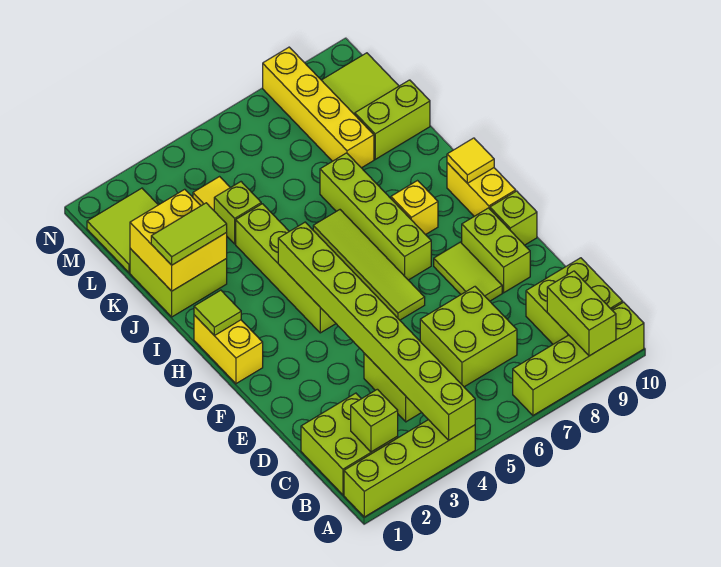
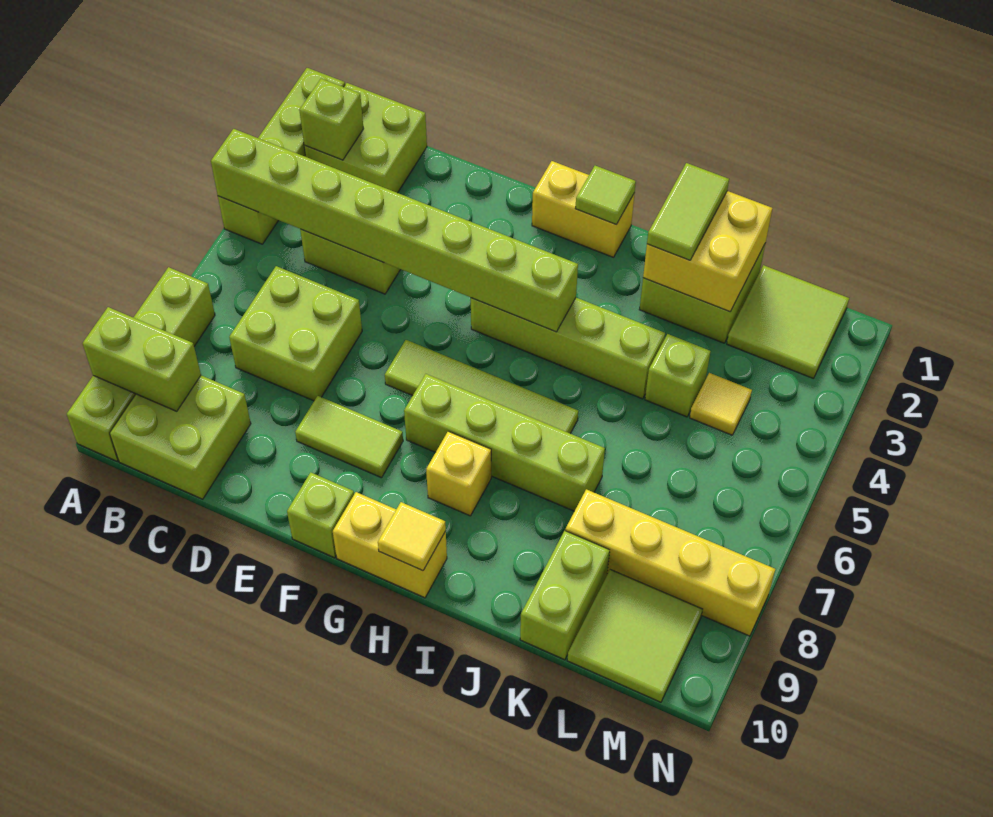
lime brick E9:F9 level 1 -> none

